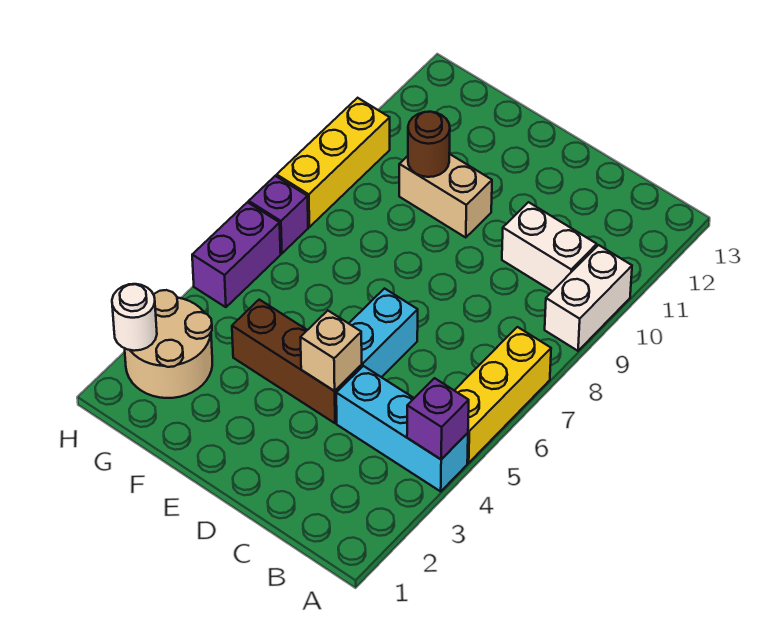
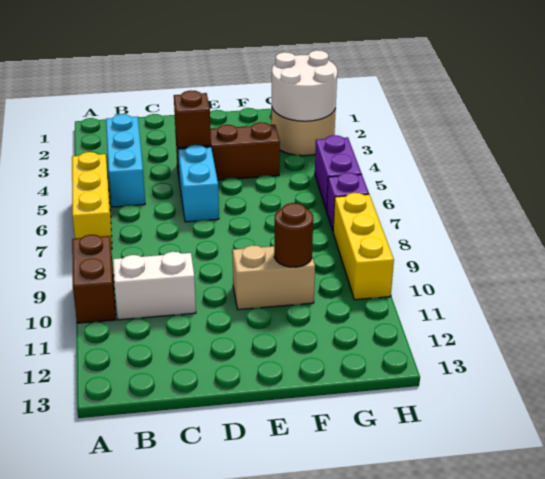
cyan brick A4:C4 level 1 -> cyan brick B3:B5 level 1
purple brick A4 level 2 -> none
white brick A9:A10 level 1 -> brown brick A9:A10 level 1
tan brick D4 level 2 -> brown brick D4 level 2
white round brick H2 level 2 -> white round brick G2:H3 level 2

